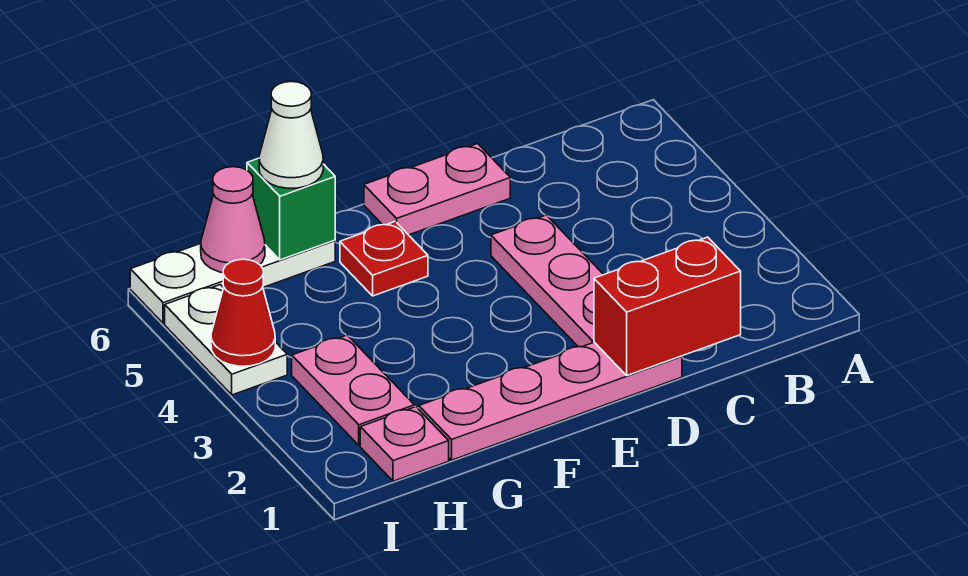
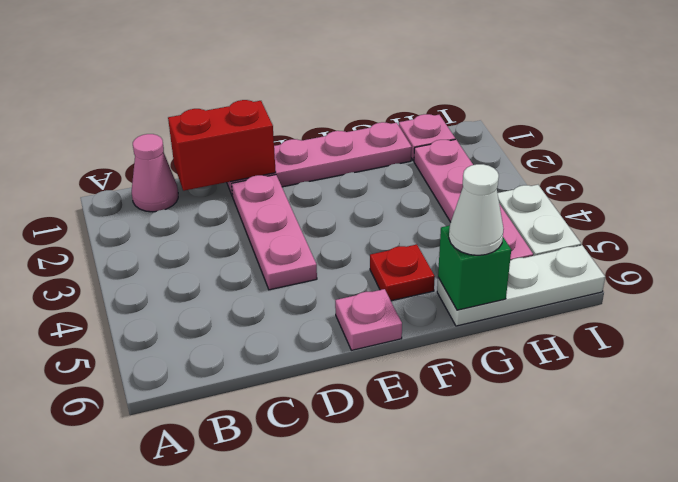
pink plate D6:E6 level 1 -> pink plate E6 level 1
pink plate H2:H3 level 1 -> pink plate H2:H5 level 1
pink cone H6 level 2 -> pink cone B1 level 1
red cone I4 level 2 -> none

